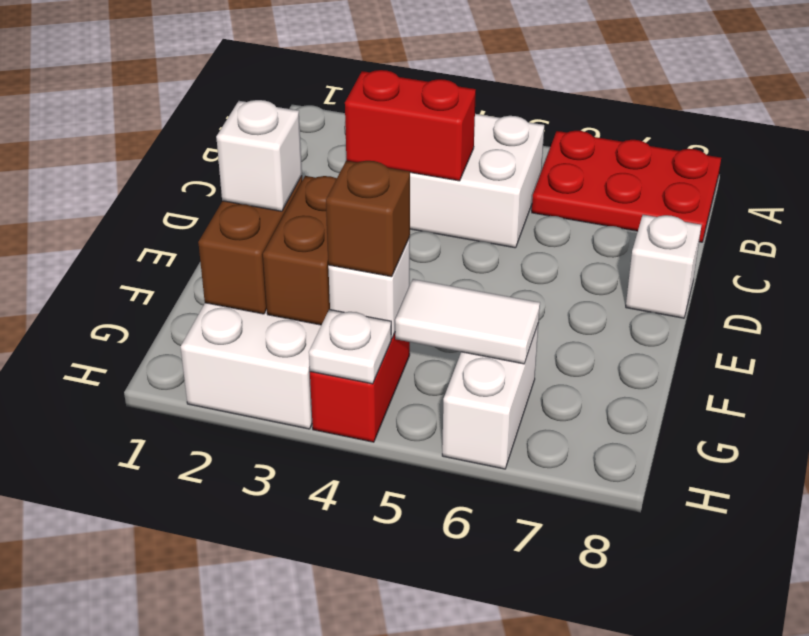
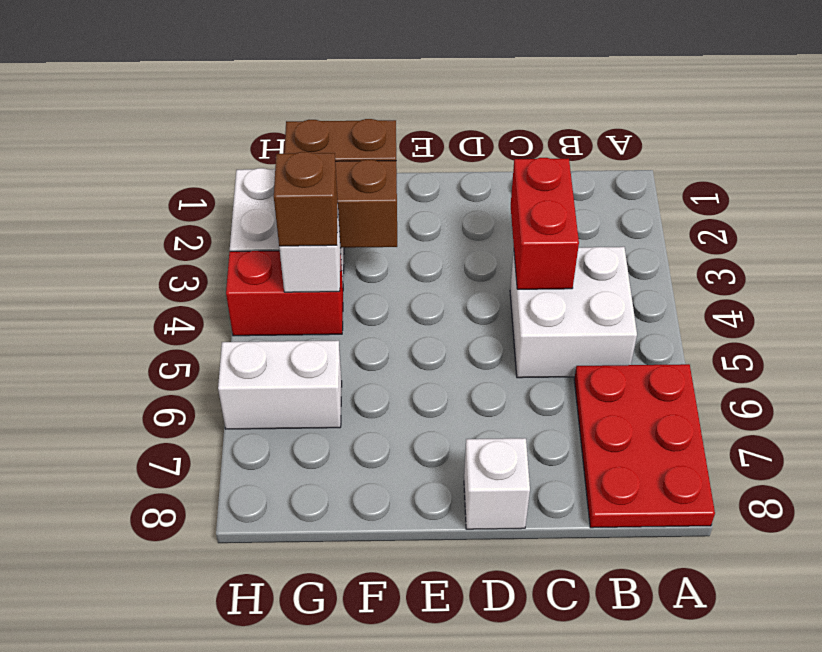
white brick F2 level 3 -> none
white tile G5:G6 level 2 -> none
white plate H4 level 2 -> none

